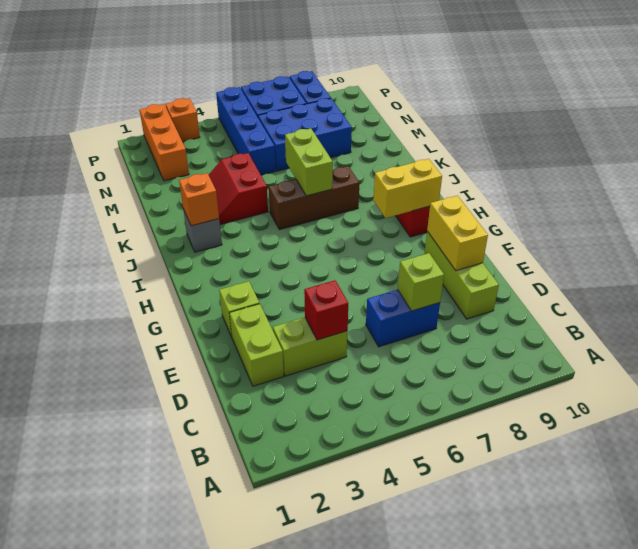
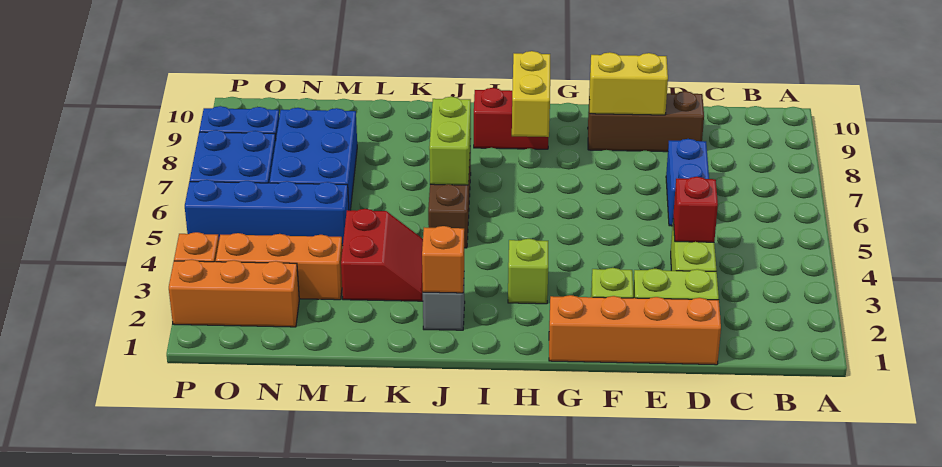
none -> orange brick D1:G1 level 1
lime brick D7 level 2 -> lime brick H3 level 1
lime brick D9:F9 level 1 -> brown brick D9:F9 level 1
lime brick J6:K6 level 2 -> lime brick J6:J7 level 2
red slope K3:L4 level 1 top 4 -> red slope K3:L4 level 1 top L
none -> orange brick M3:O3 level 1

